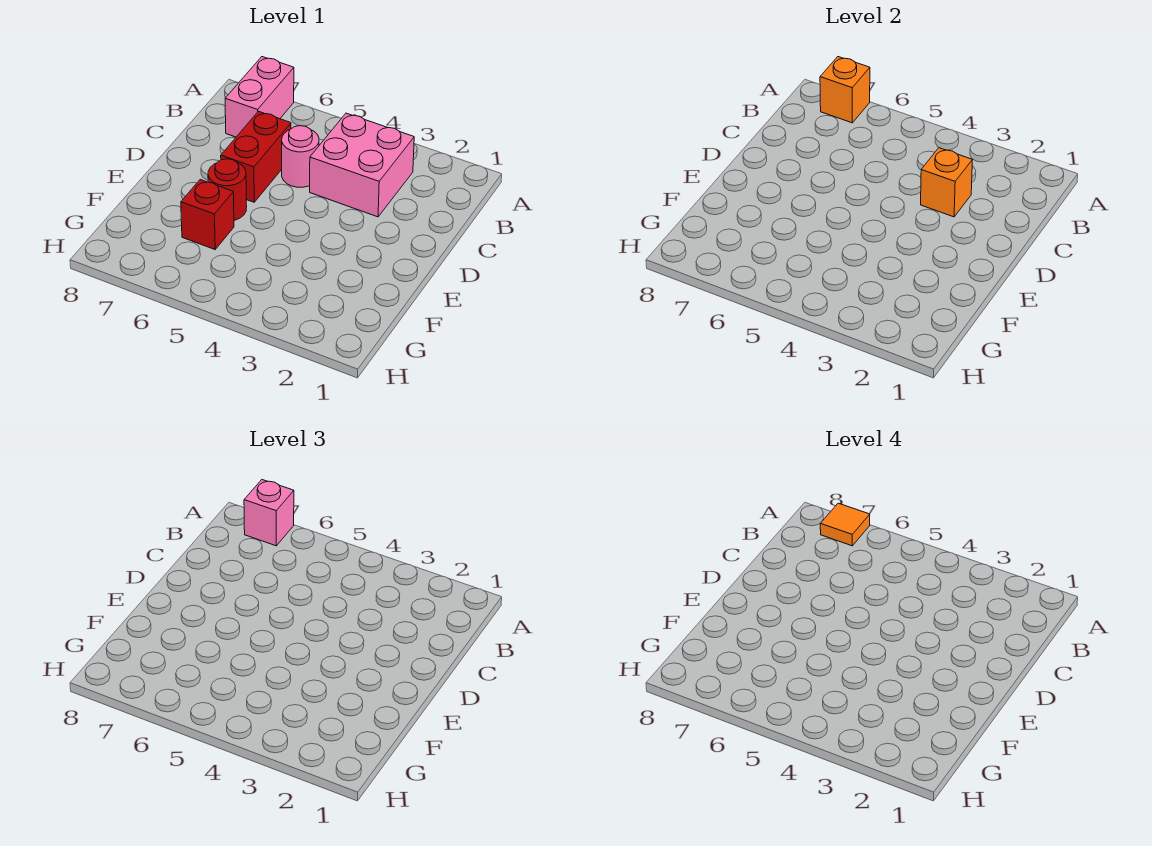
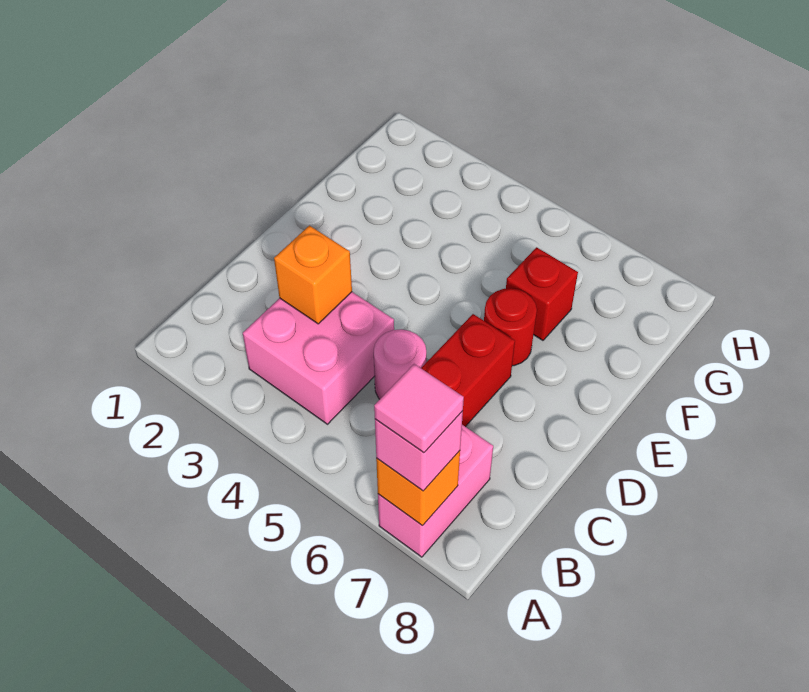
orange tile A7 level 4 -> pink tile A7 level 4

